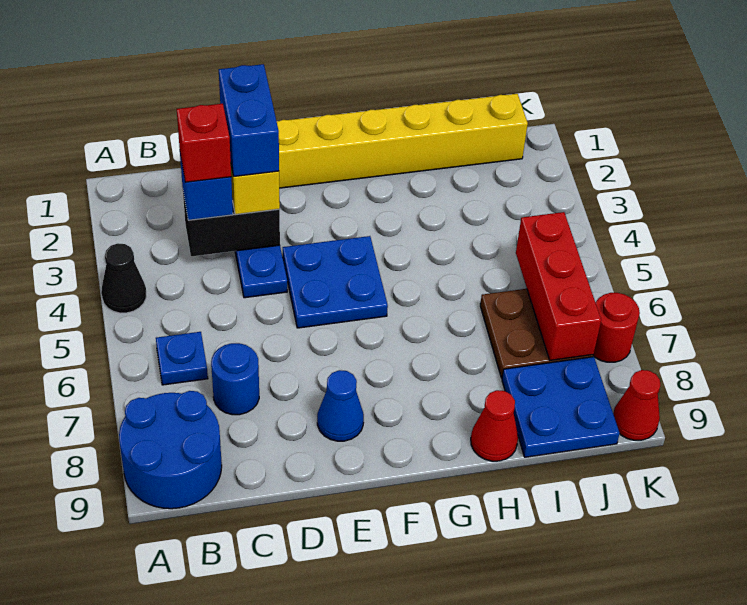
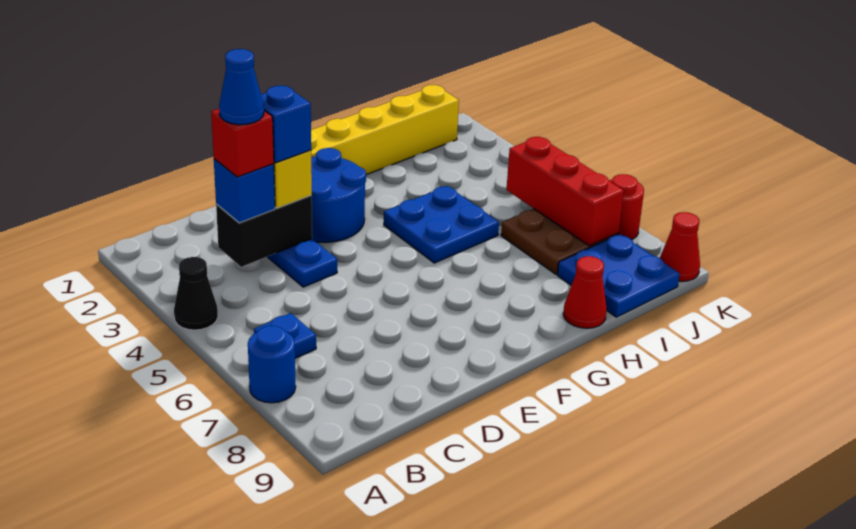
blue round brick A8:B9 level 1 -> blue round brick E2:F3 level 1
blue round brick C7 level 1 -> blue round brick A7 level 1
blue brick D2:D3 level 4 -> blue brick D3 level 4
blue plate E4:F5 level 1 -> blue plate G4:H5 level 1
blue cone E8 level 1 -> blue cone C3 level 5

